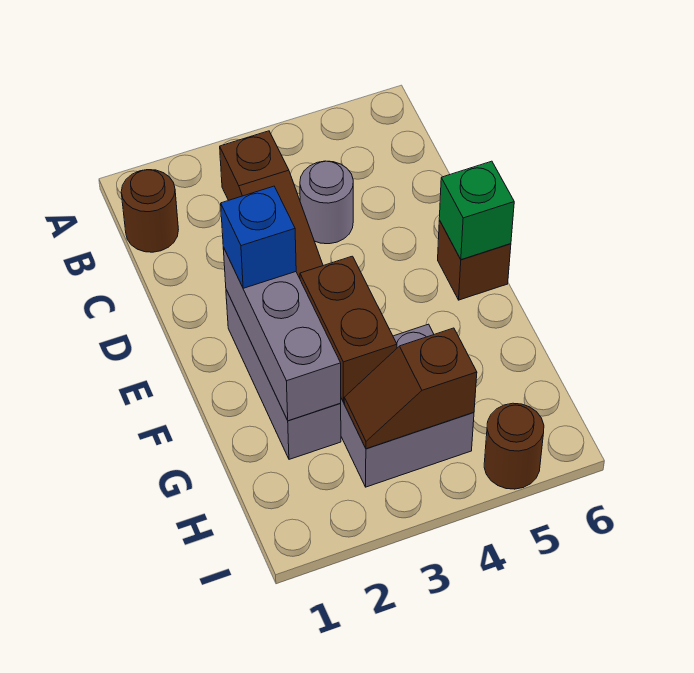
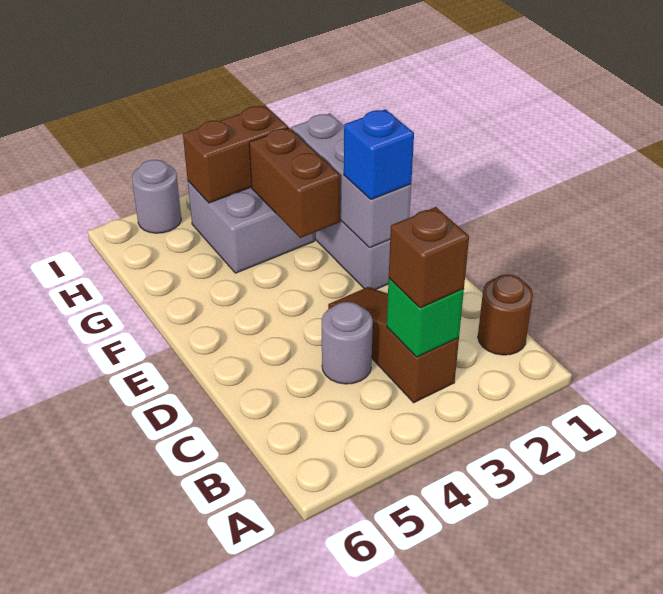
brown brick E6 level 1 -> brown brick B3 level 3
green brick E6 level 2 -> green brick B3 level 2
brown slope H3:H4 level 2 top 4 -> brown brick H3:H4 level 2
brown round brick I5 level 1 -> grey round brick I5 level 1

